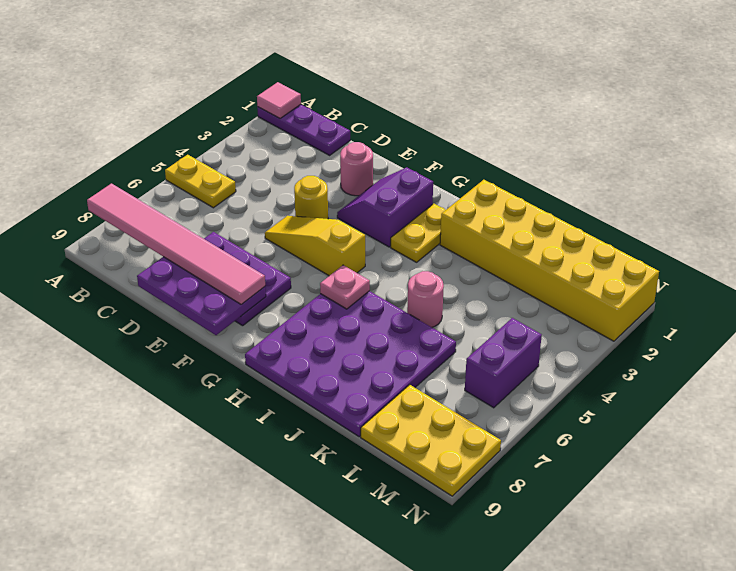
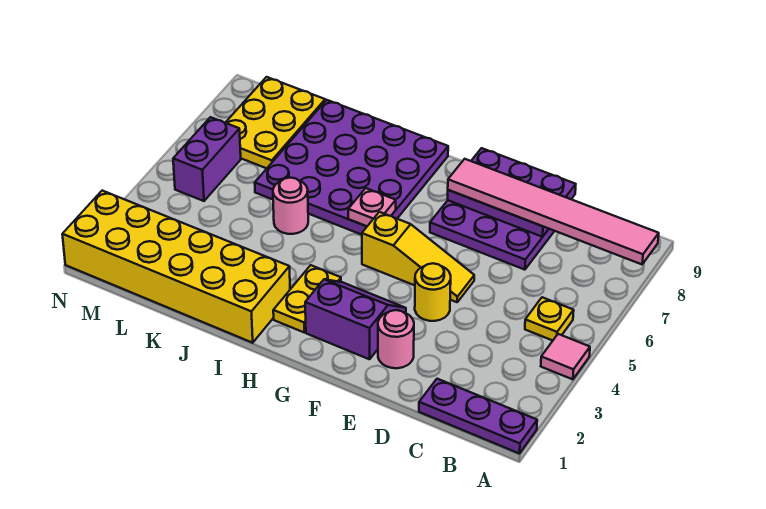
pink tile A1 level 2 -> pink tile A4 level 1
yellow plate A5:B5 level 1 -> yellow plate B5 level 1
purple slope F2:G3 level 1 top G -> purple slope F2:G3 level 1 top 2
yellow plate L8:N9 level 1 -> yellow plate L7:M9 level 1

